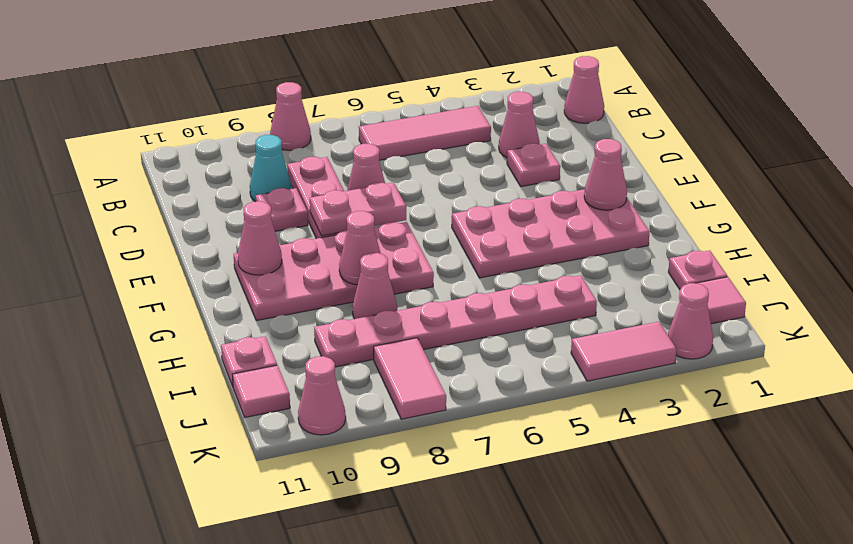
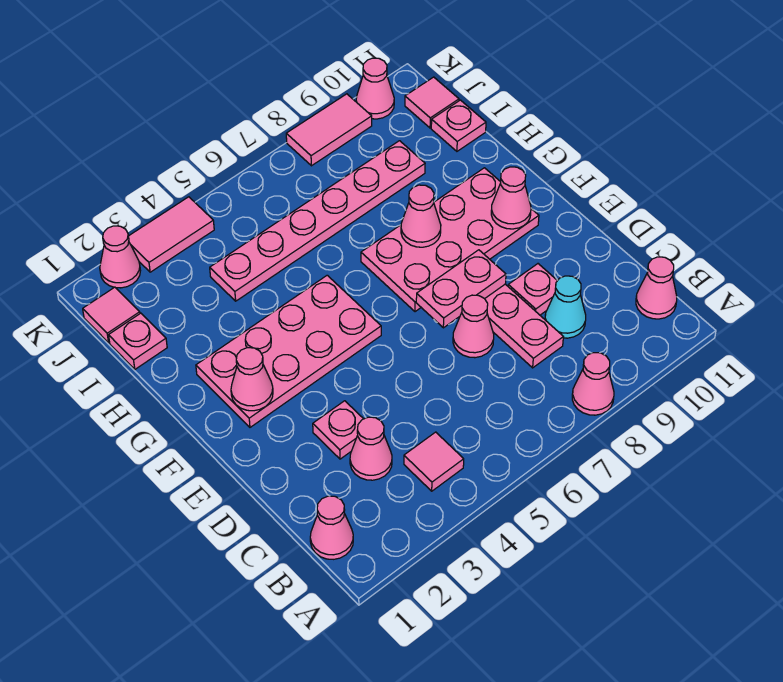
pink tile B4:B6 level 1 -> pink tile B4 level 1
pink cone H8 level 1 -> pink cone B11 level 1
pink tile J8:K8 level 1 -> pink tile K8:K9 level 1

